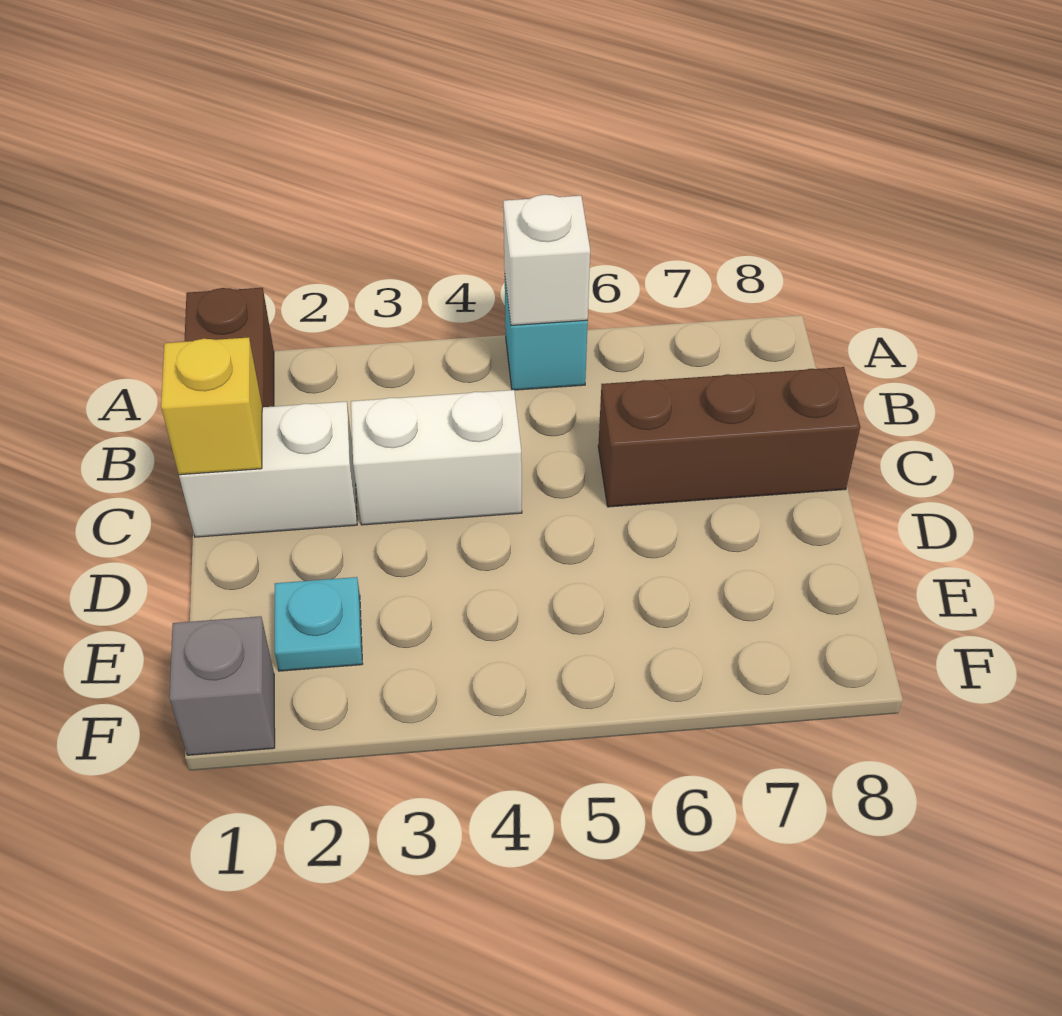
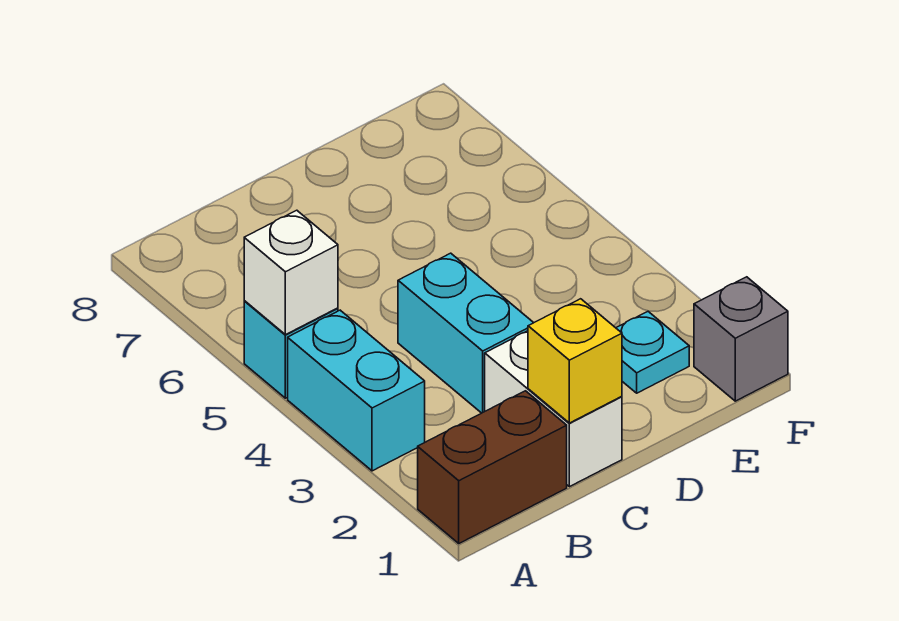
none -> cyan brick A3:A4 level 1
white brick C3:C4 level 1 -> cyan brick C3:C4 level 1
brown brick C6:C8 level 1 -> none

